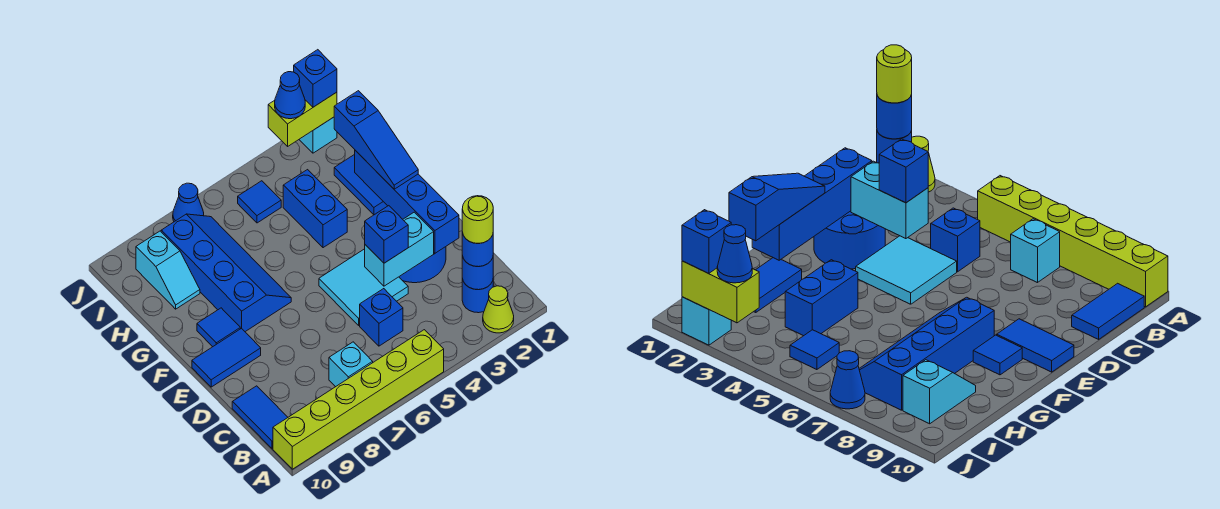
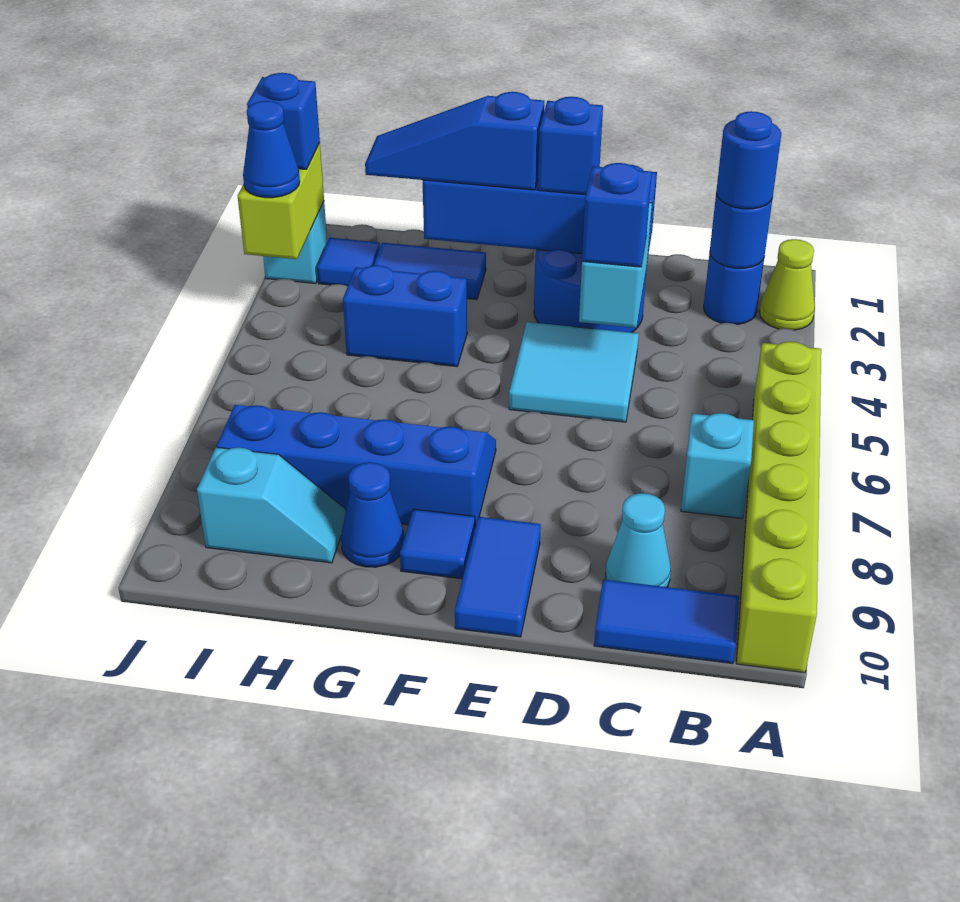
lime round brick B2 level 4 -> none
blue brick C5 level 1 -> blue brick E2 level 3
none -> cyan cone C9 level 1
blue slope F2:H2 level 3 top H -> blue slope F2:H2 level 3 top F
blue tile I5 level 1 -> blue tile I2 level 1
blue cone J7 level 1 -> blue cone G9 level 1

